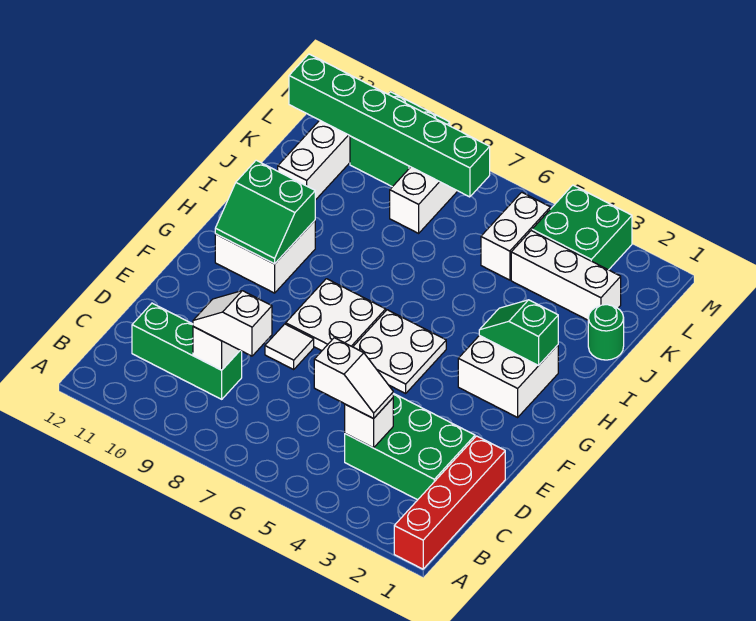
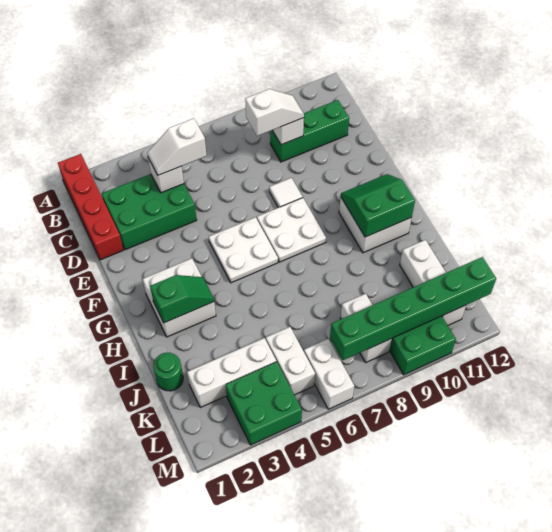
none -> white brick L6:M6 level 1

